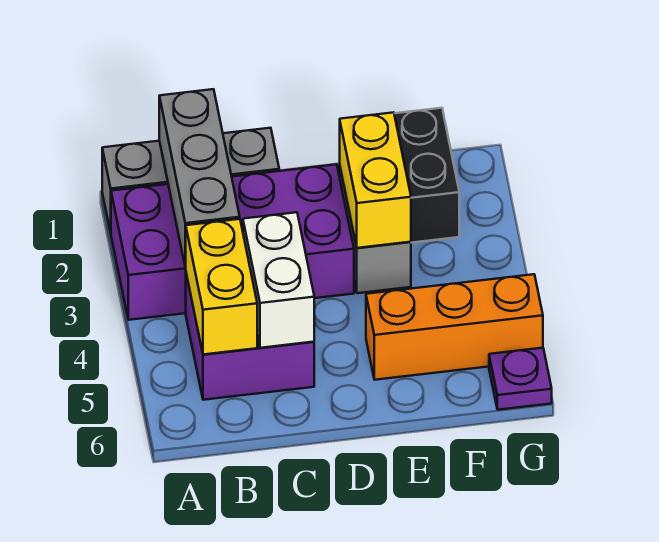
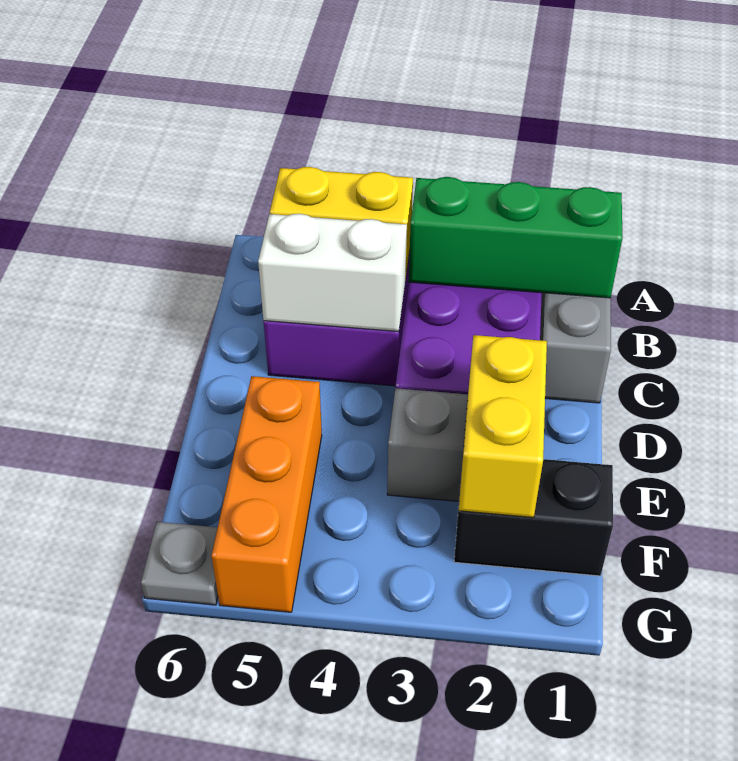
grey brick B1:B3 level 2 -> green brick B1:B3 level 2
yellow brick E2:E3 level 2 -> yellow brick E2:F2 level 2
purple plate G6 level 1 -> grey plate G6 level 1

